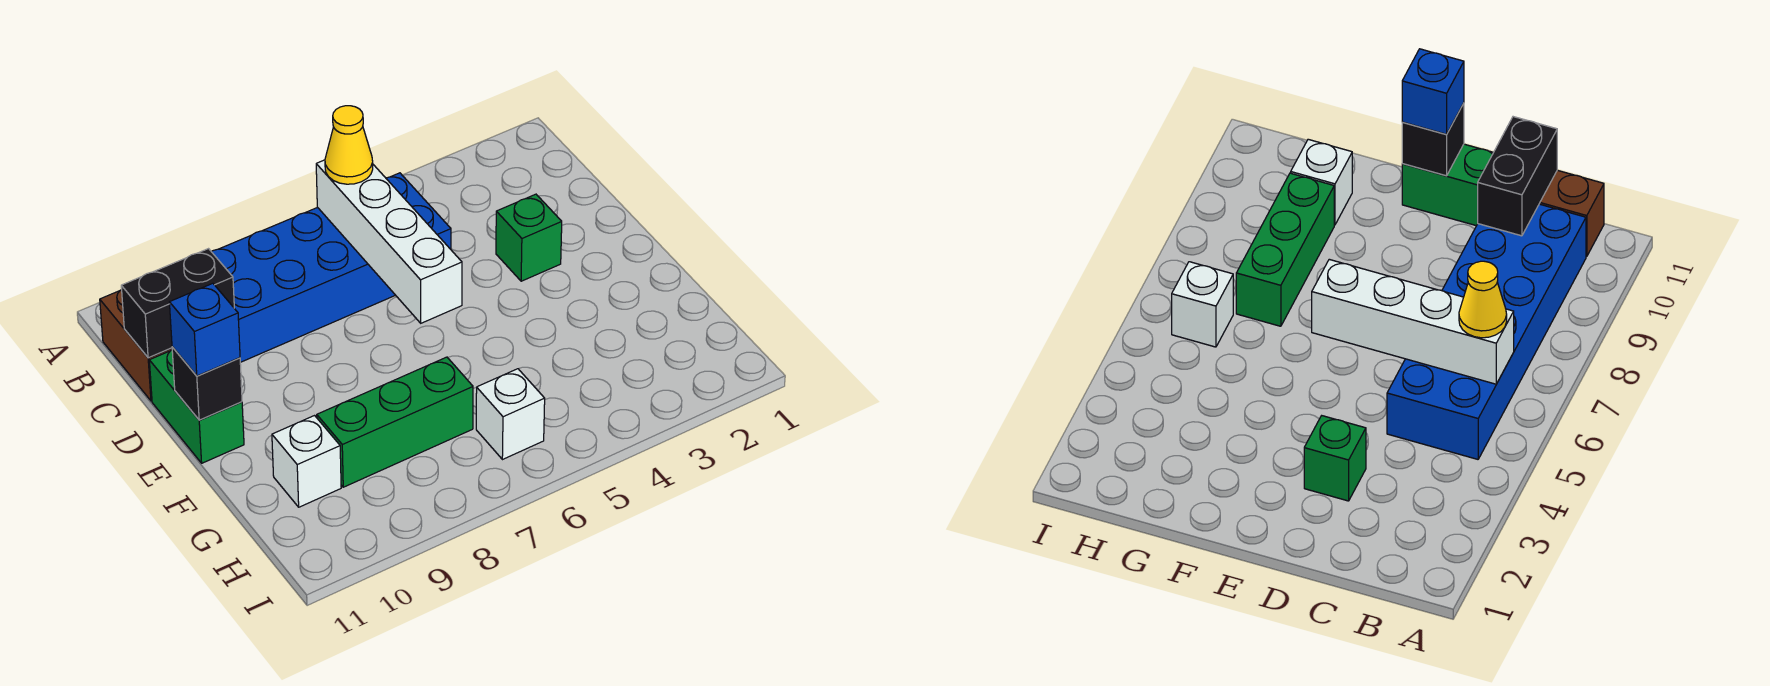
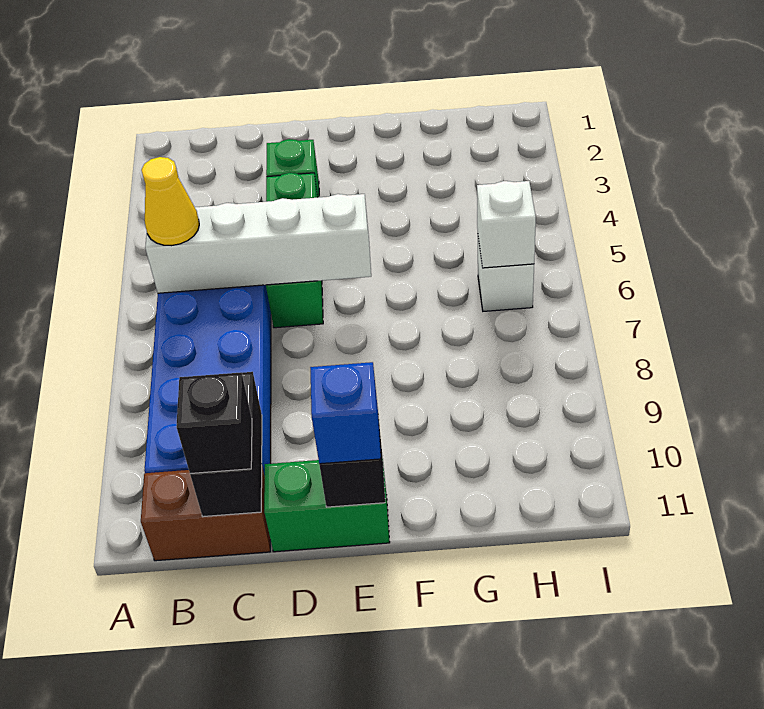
none -> black brick C11 level 3
green brick G7:G9 level 1 -> green brick D4:D6 level 1
white brick G10 level 1 -> white brick H6 level 2

